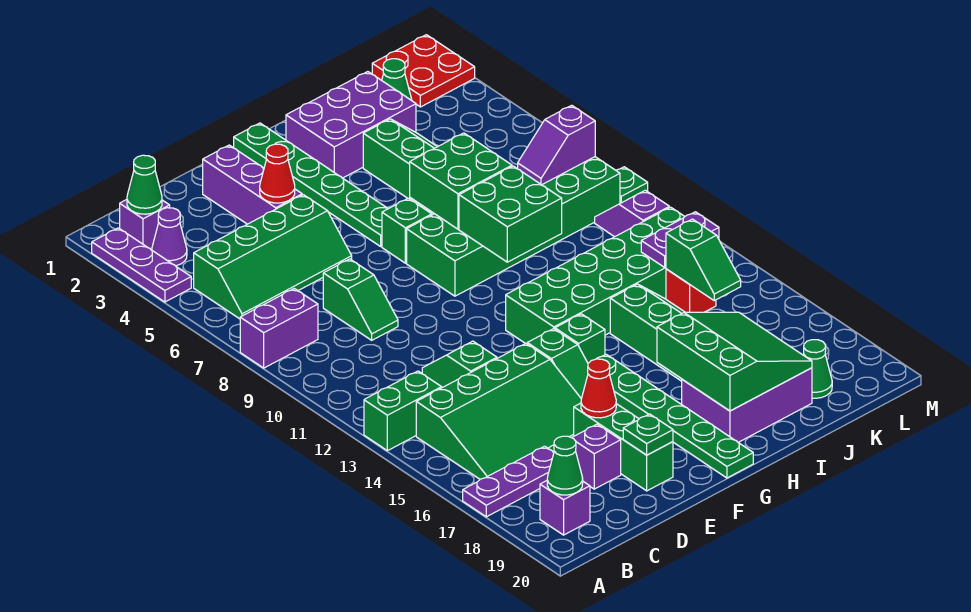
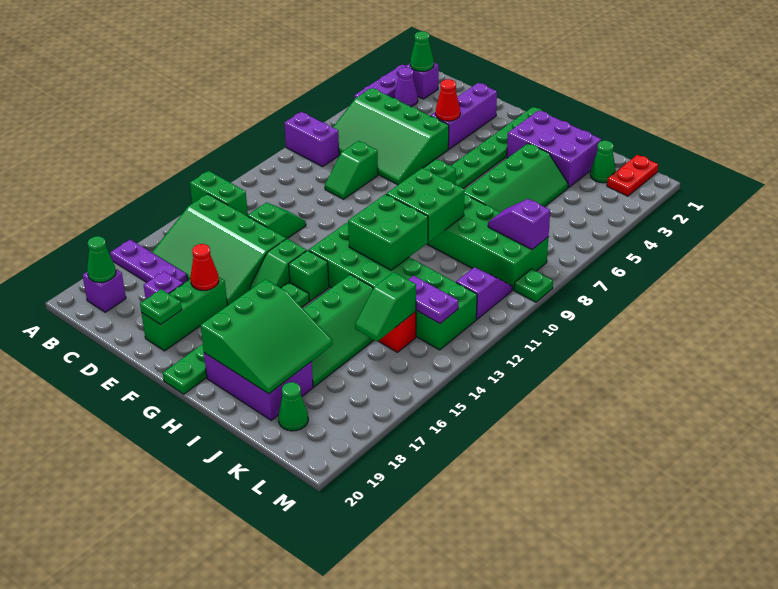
green slope B5:E6 level 1 top 5 -> green slope B5:E7 level 1 top 5
green brick H7:I8 level 2 -> green brick H11:I12 level 2
red plate L1:M2 level 1 -> red plate L1:L2 level 1

